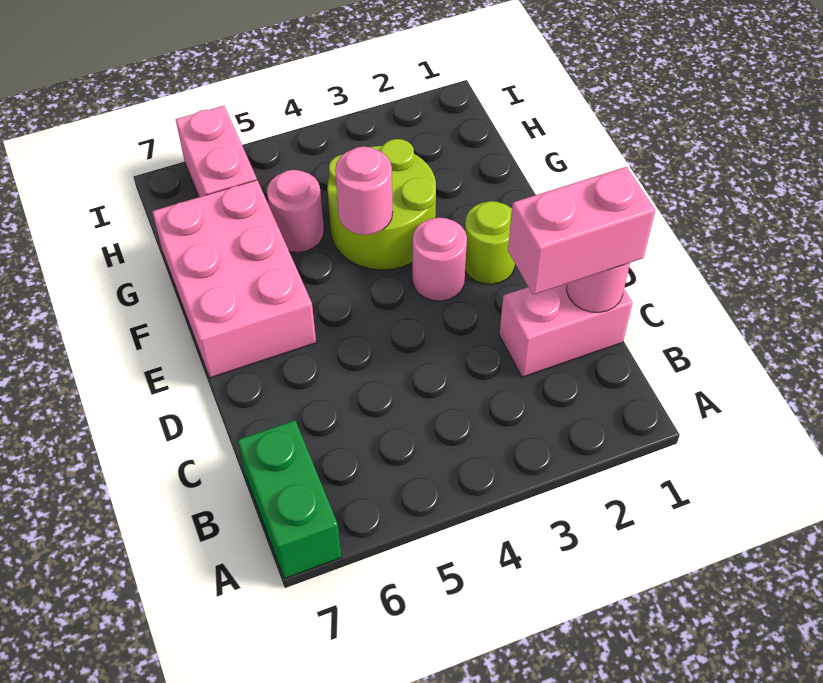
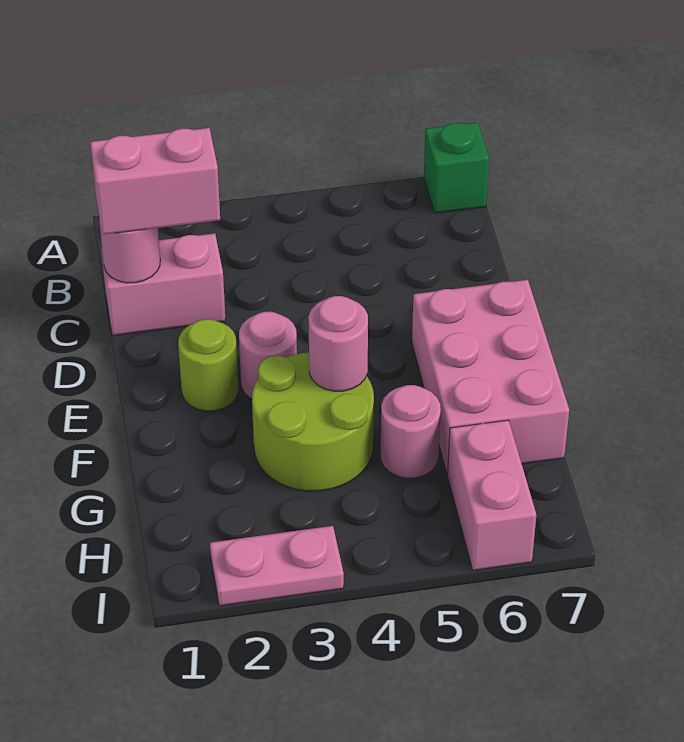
green brick A7:B7 level 1 -> green brick A7 level 1
none -> pink plate I2:I3 level 1

